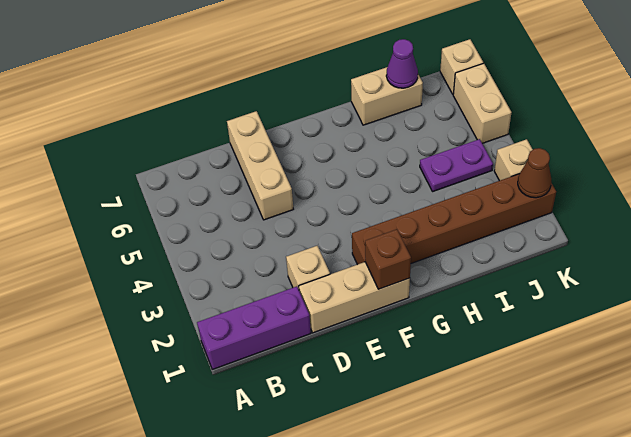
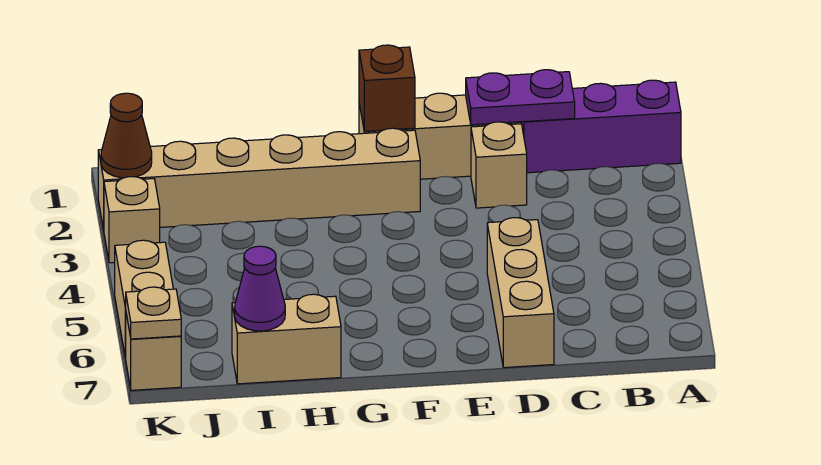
brown brick F2:K2 level 1 -> tan brick F2:K2 level 1
purple plate I4:J4 level 1 -> purple plate C1:D1 level 2
none -> tan plate K7 level 2

